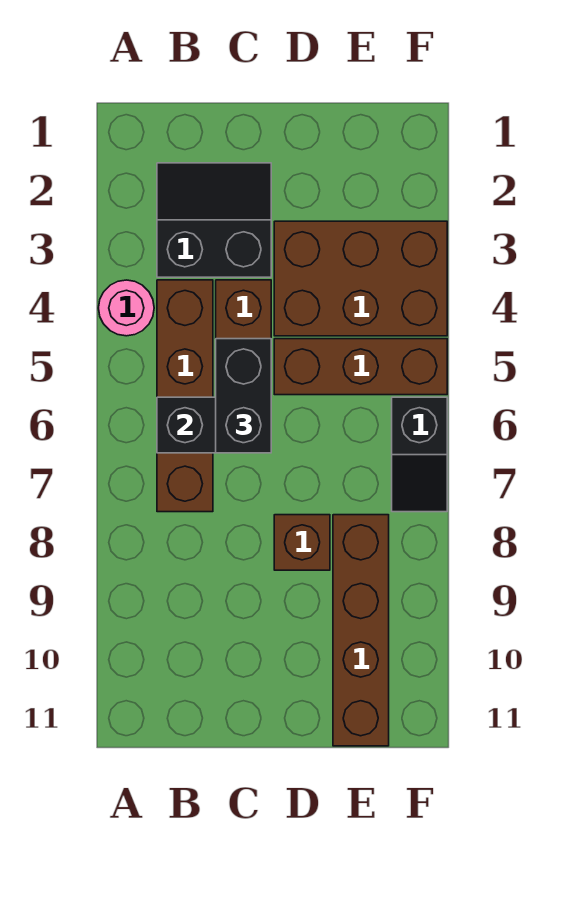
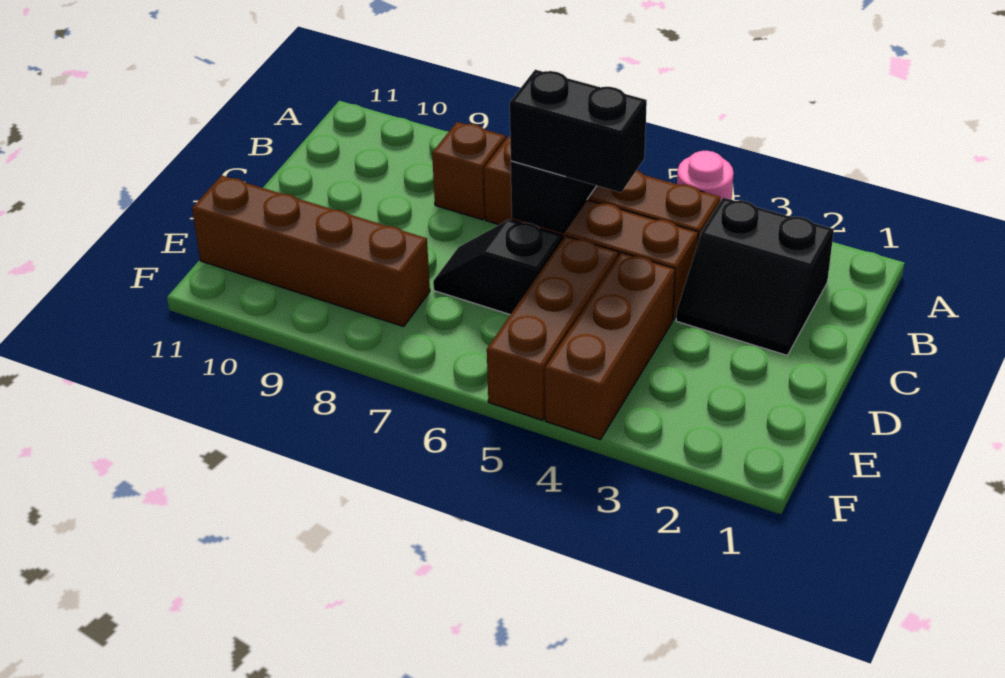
black slope B2:C3 level 1 top 3 -> black slope B2:C3 level 1 top B
brown brick D3:F4 level 1 -> brown brick D4:F4 level 1
brown brick D8 level 1 -> brown brick B8 level 1
black slope F6:F7 level 1 top 6 -> black slope D6:D7 level 1 top 6

